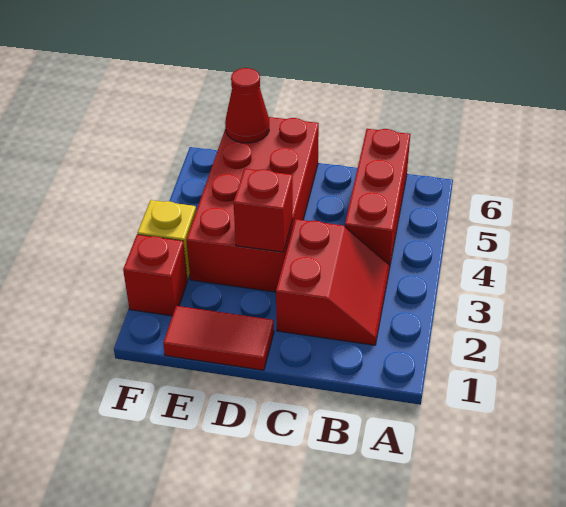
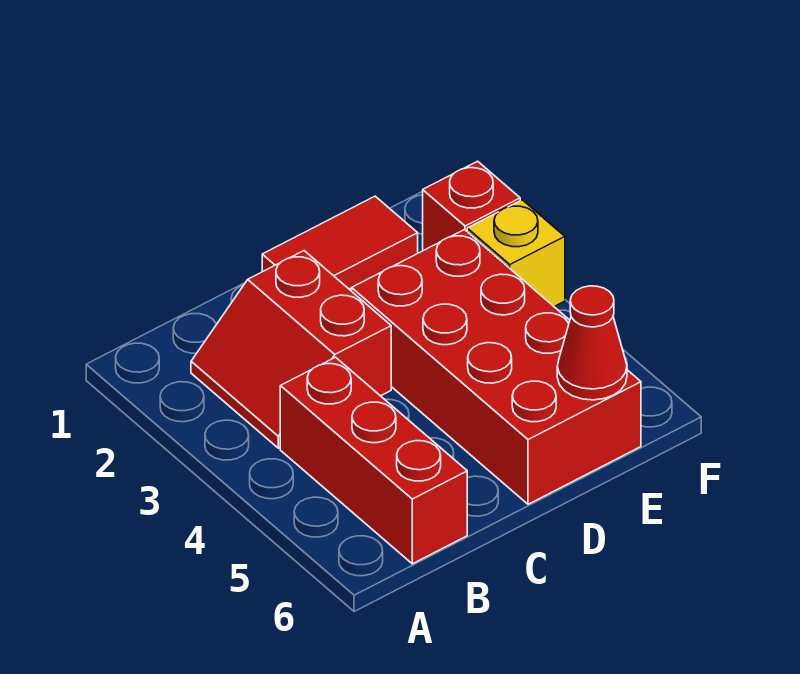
red brick D3 level 2 -> none

